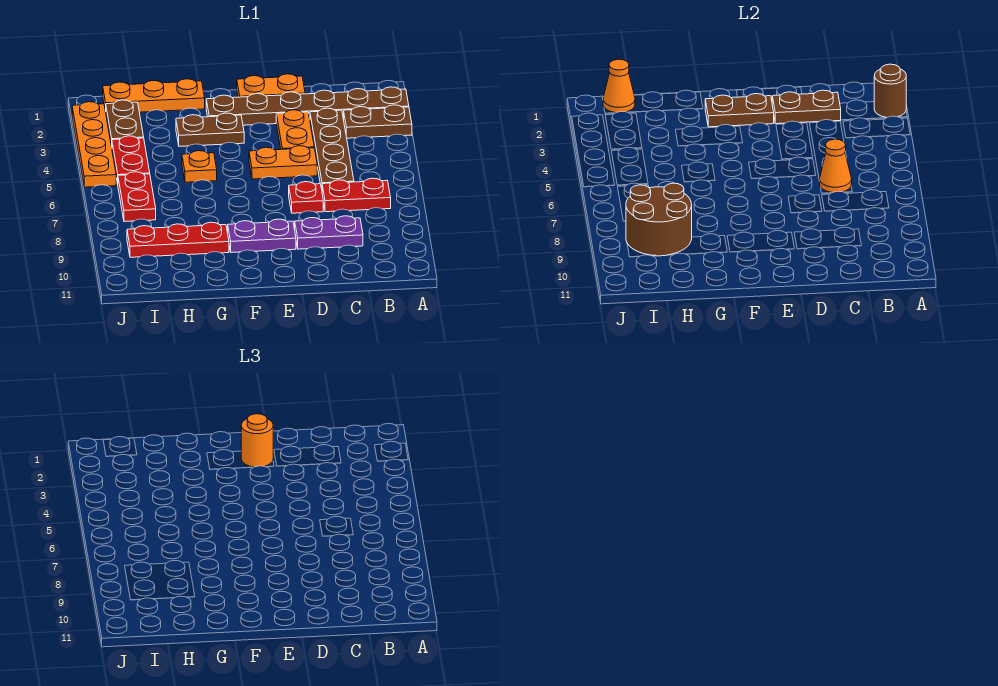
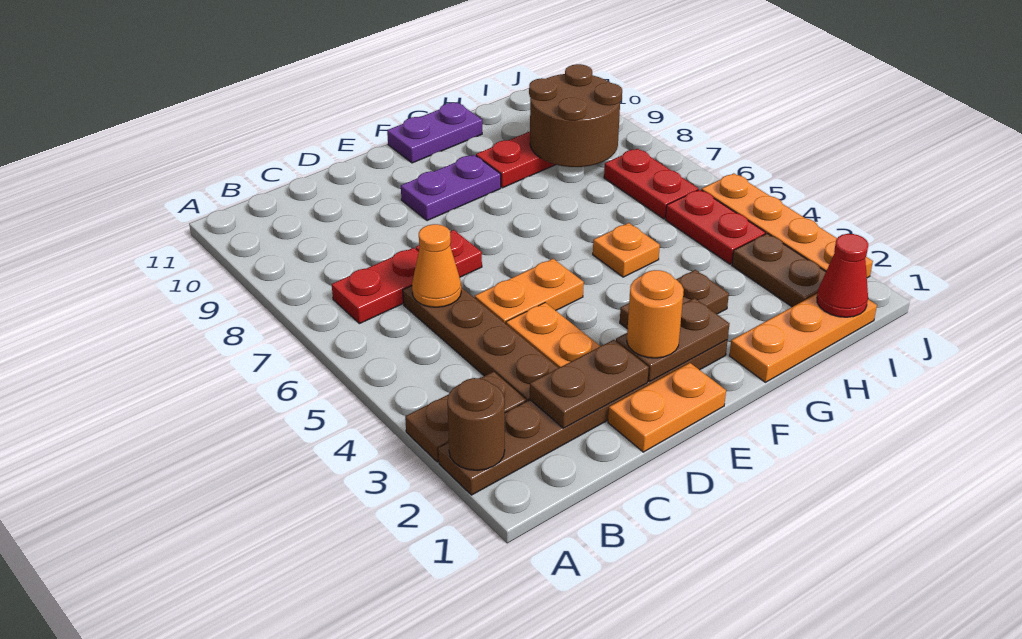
purple plate C9:D9 level 1 -> purple plate F11:G11 level 1
orange cone I1 level 2 -> red cone I1 level 2

